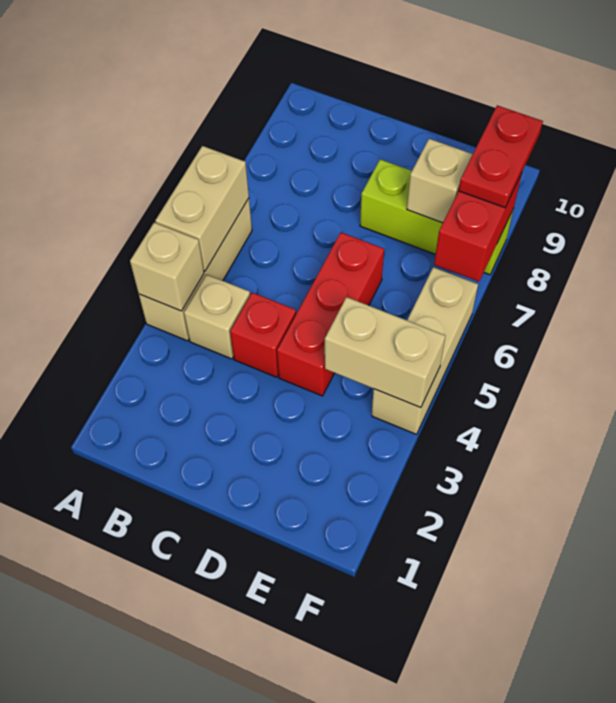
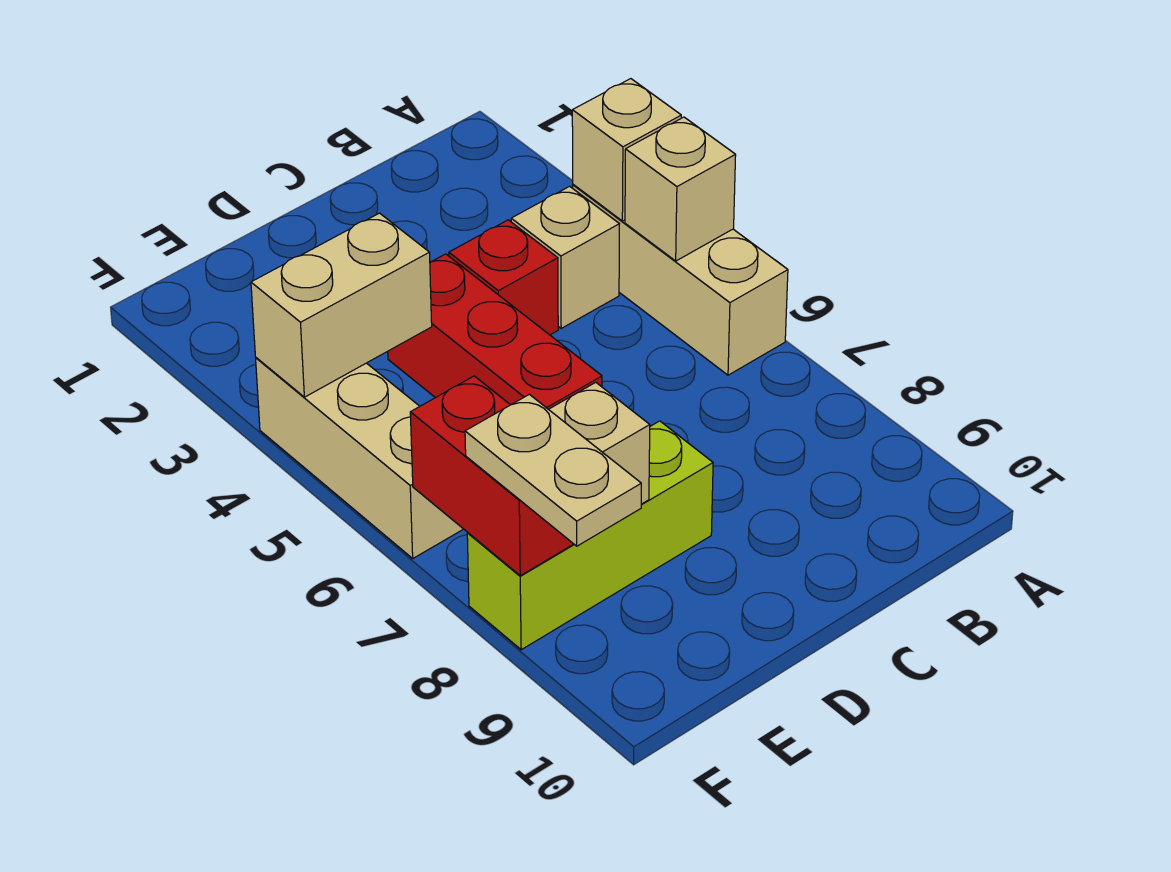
tan brick A5:A6 level 2 -> tan brick A5 level 2
red plate F8:F9 level 3 -> tan plate F8:F9 level 3

